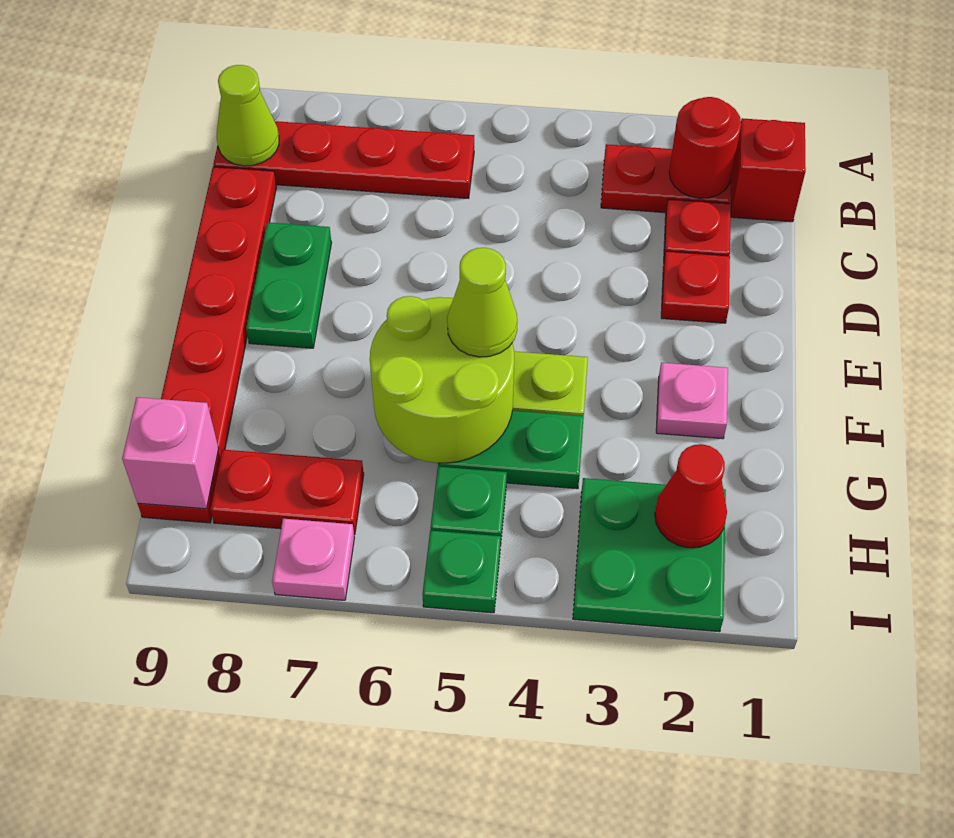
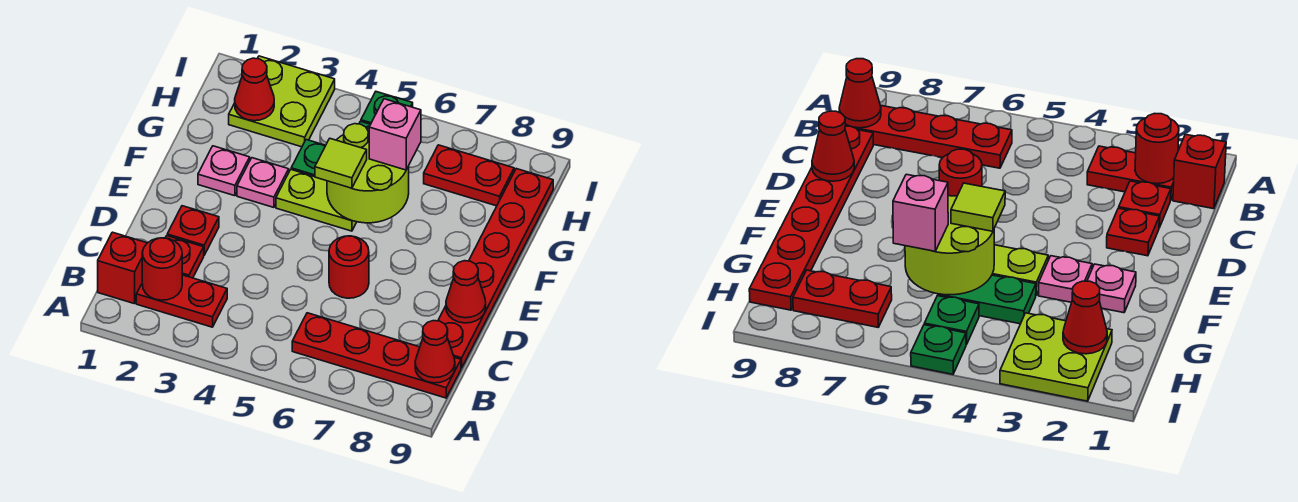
lime cone B9 level 2 -> red cone B9 level 2
none -> red round brick D6 level 1
green plate D8:E8 level 1 -> none
none -> red cone D9 level 2
lime cone F5 level 3 -> lime tile F5 level 3
green plate H2:I3 level 1 -> lime plate H2:I3 level 1
pink brick H9 level 2 -> pink brick G6 level 3
pink plate I7 level 1 -> pink plate F3 level 1

